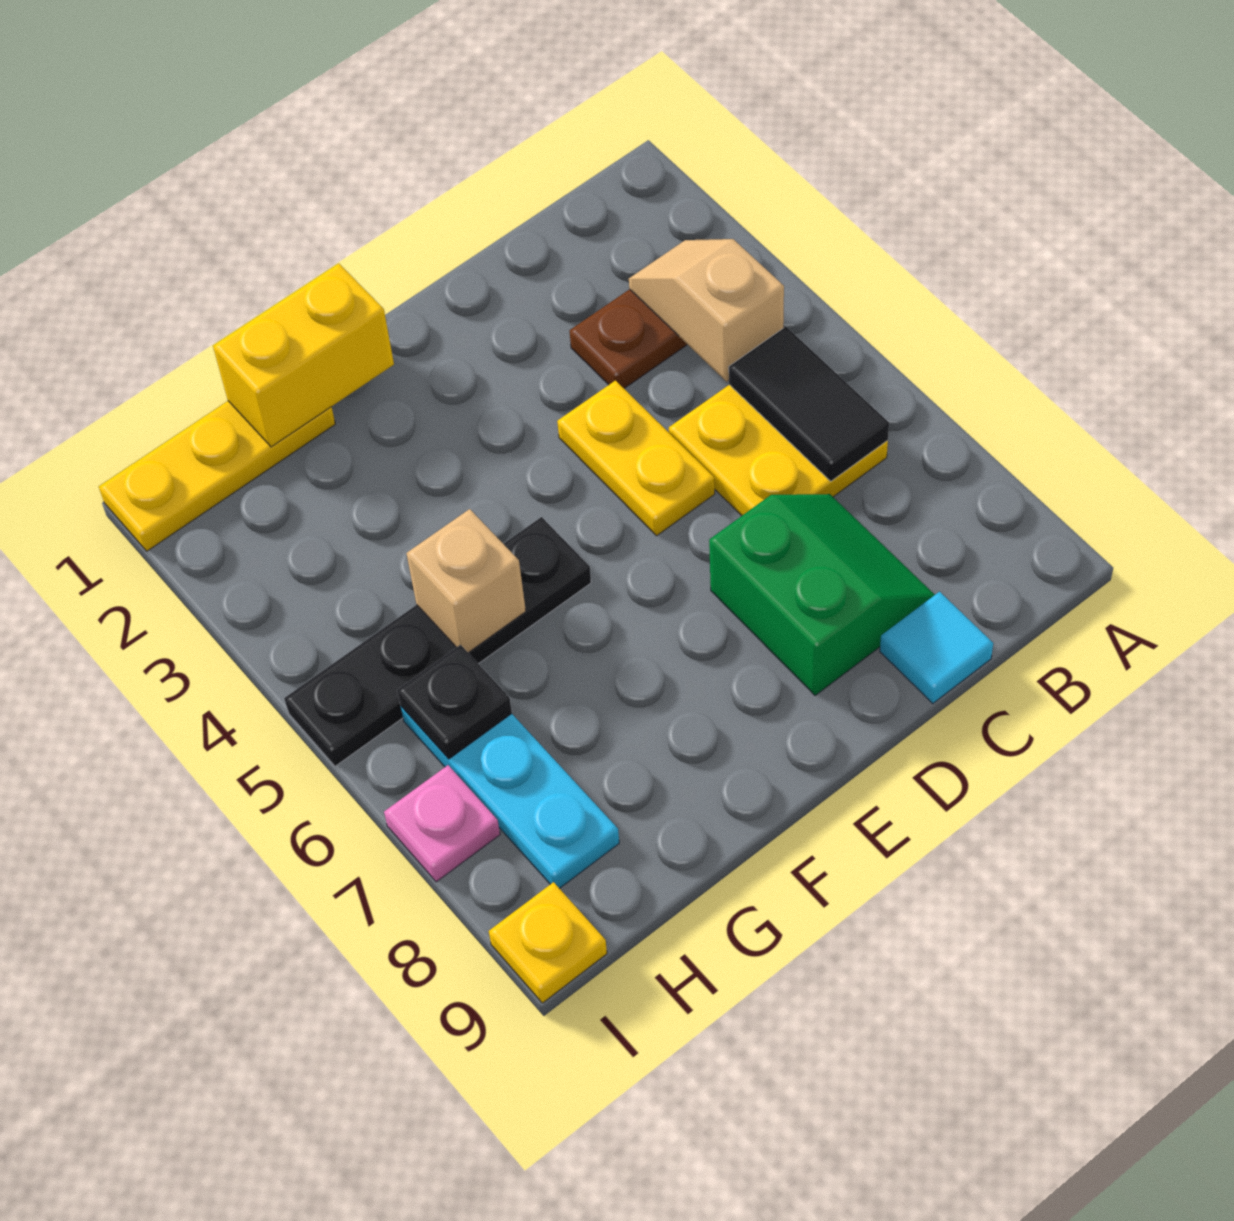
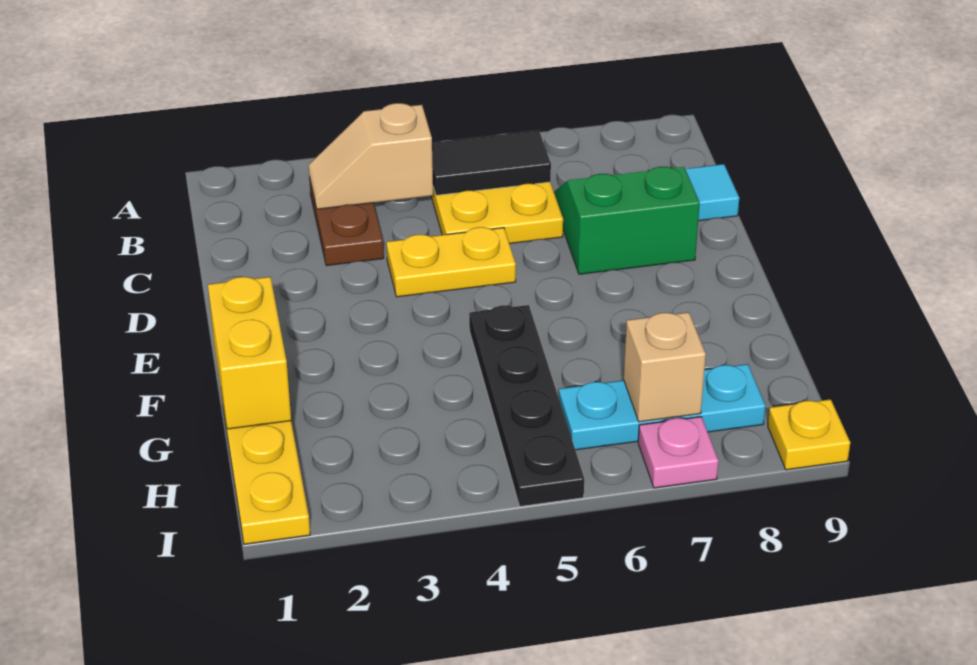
tan brick G5 level 2 -> tan brick H7 level 2
black plate H6 level 2 -> none

